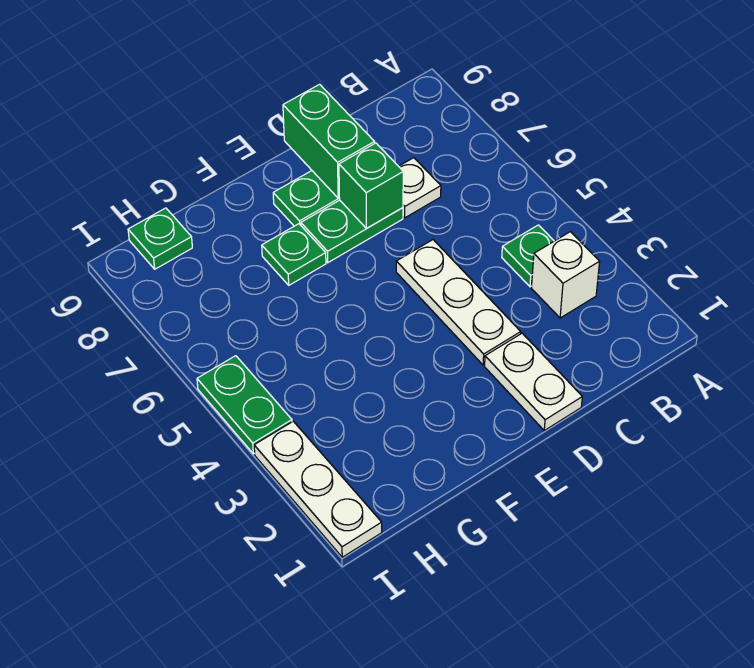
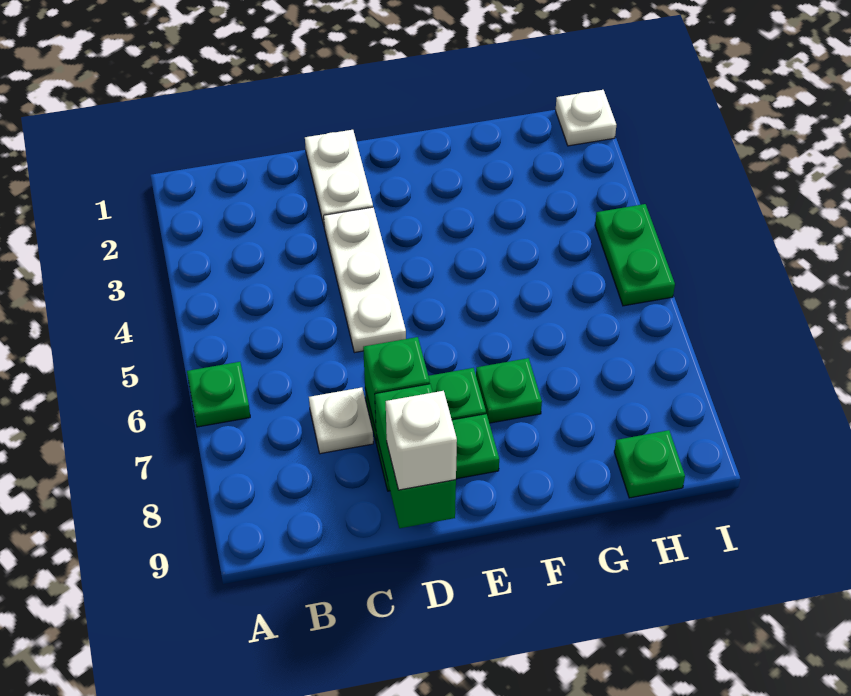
white brick B3 level 1 -> white brick D9 level 3
green plate B4 level 1 -> green plate A6 level 1
white plate I1:I3 level 1 -> white plate I1 level 1

